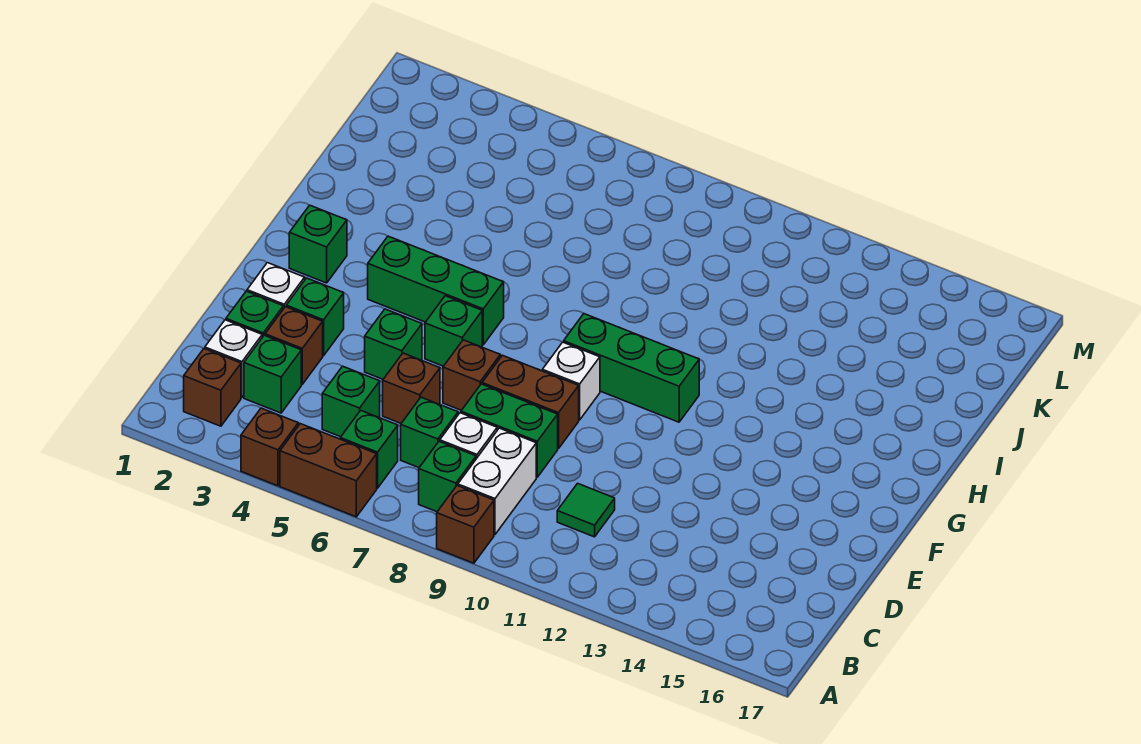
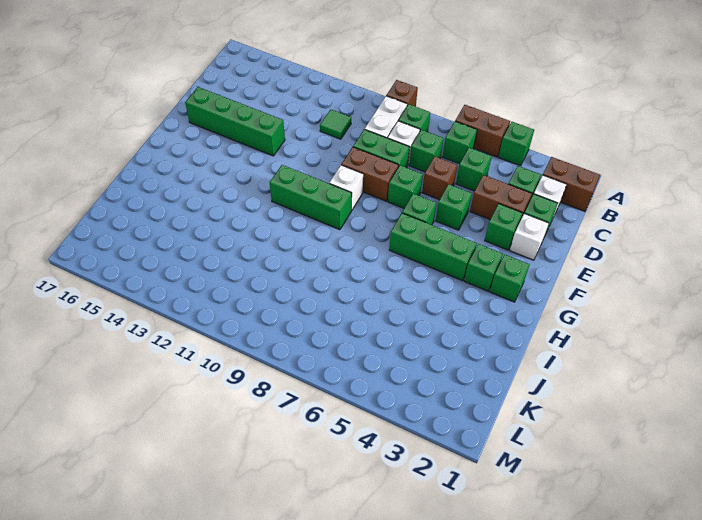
brown brick A4 level 1 -> green brick A4 level 1
brown brick B2 level 1 -> brown brick B1:B2 level 1
brown brick D3 level 1 -> brown brick D3:D4 level 1
brown brick E7 level 1 -> green brick E7 level 1
none -> green brick E13:E16 level 1
none -> green brick G3 level 1

